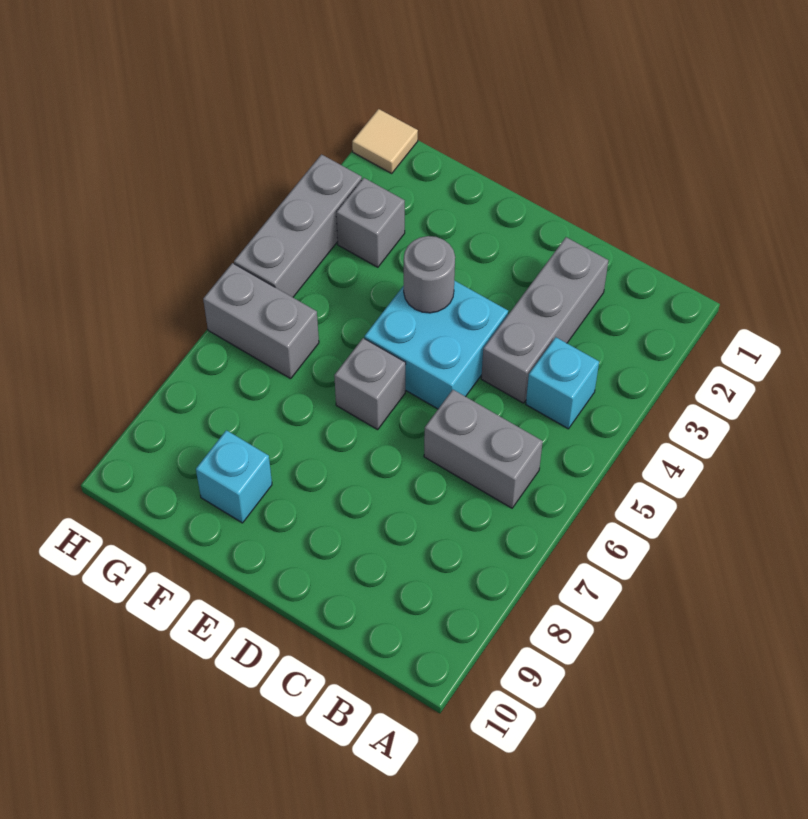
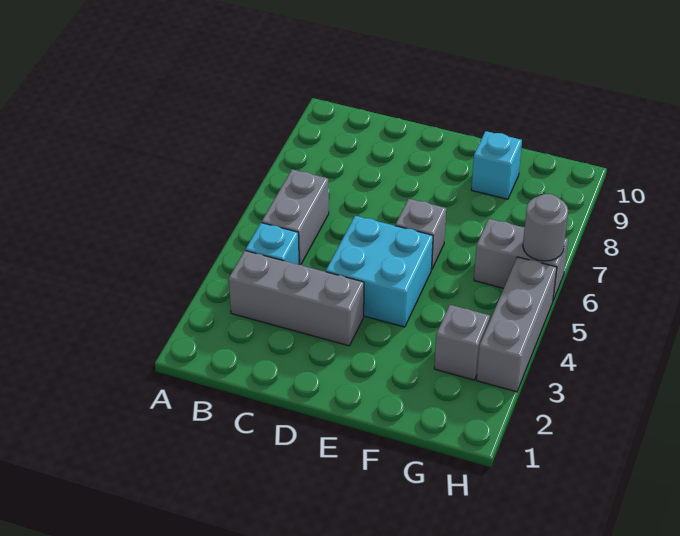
grey brick B6:C6 level 1 -> grey brick B5:B6 level 1
grey brick C2:C4 level 1 -> grey brick B3:D3 level 1
grey round brick E4 level 2 -> grey round brick H6 level 2
tan tile H1 level 1 -> none

